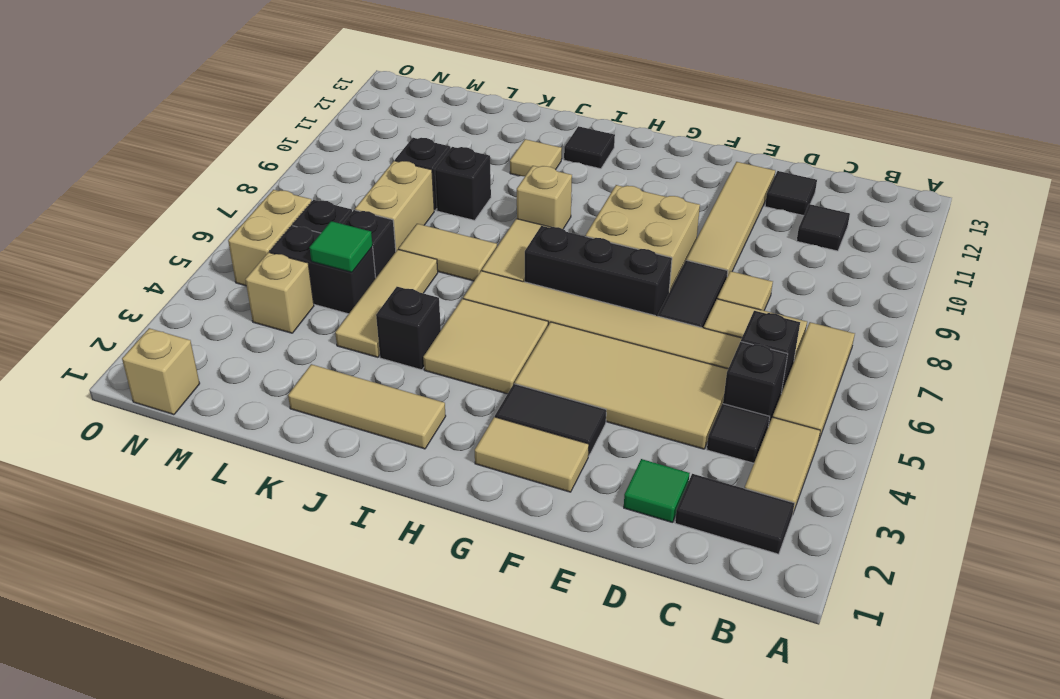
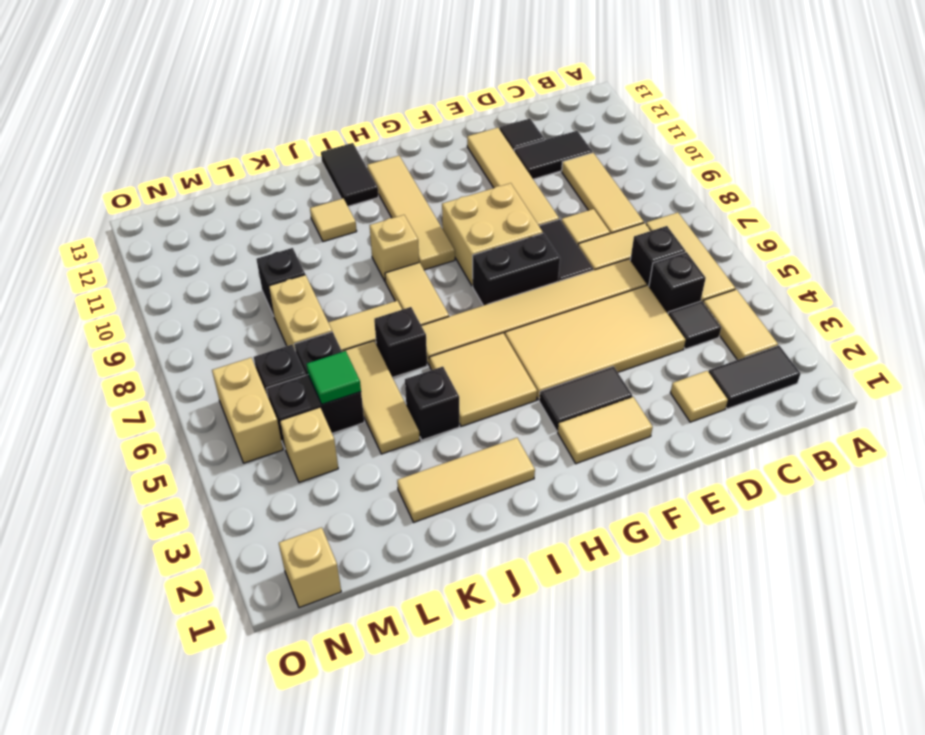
none -> tan tile C8:C10 level 1
black tile C11 level 1 -> black tile C11:D11 level 1
green tile D2 level 1 -> tan tile D2 level 1
black brick F7:H7 level 1 -> black brick F7:G7 level 1
none -> tan tile H9:H12 level 1
black tile I12 level 1 -> black tile I12:I13 level 1
black brick K9 level 1 -> black brick J6 level 1

